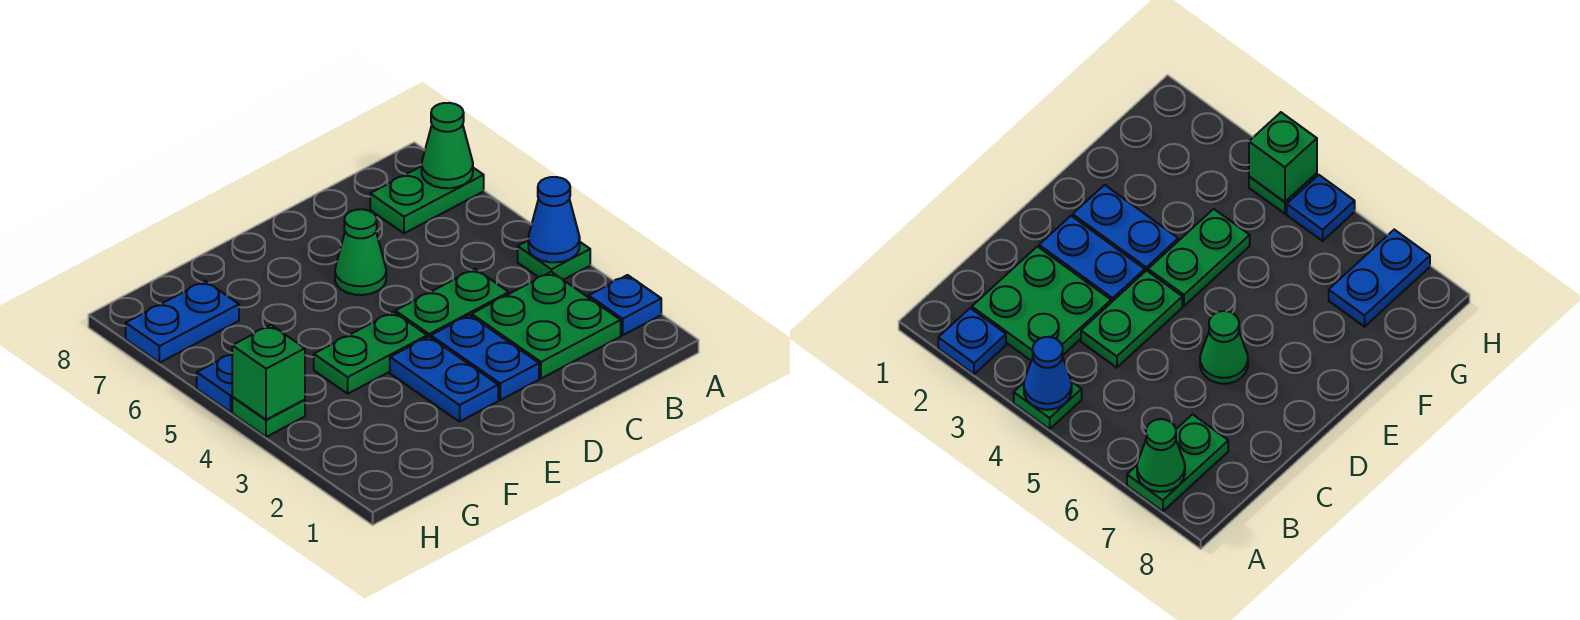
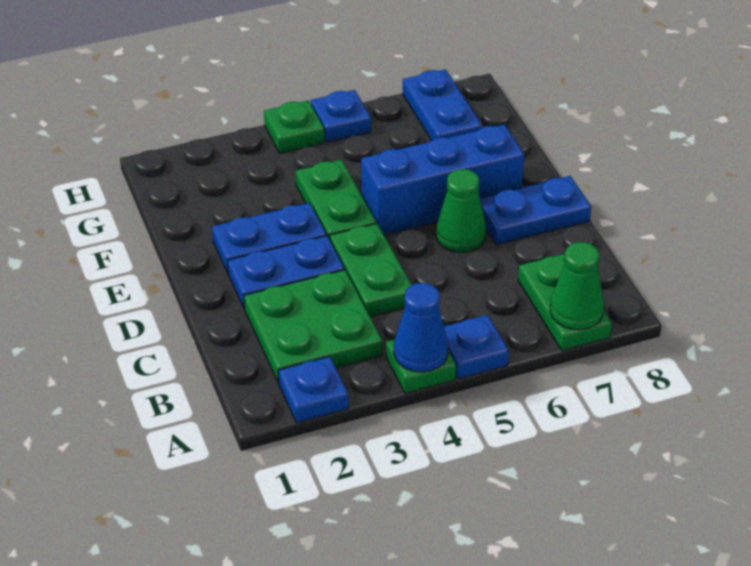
none -> blue plate A5 level 1
none -> blue plate D7:D8 level 1
none -> blue brick E5:E7 level 1
green brick H4 level 2 -> none

